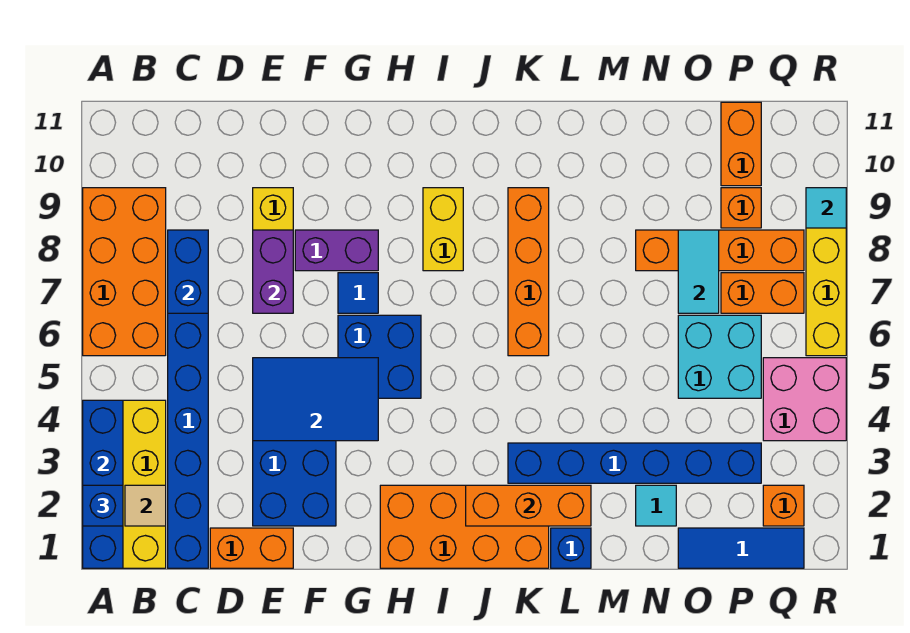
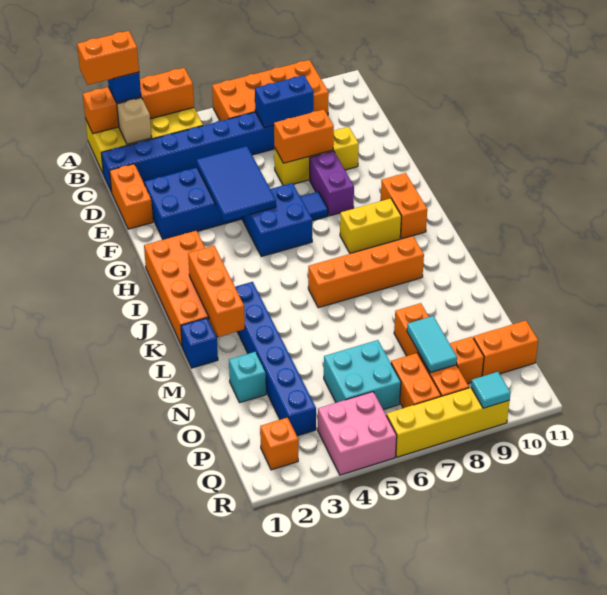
blue brick A1:A4 level 2 -> orange brick A1:A4 level 2
none -> orange brick A1:A2 level 4
tan tile B2 level 2 -> tan brick B2 level 2
purple brick E7:E8 level 2 -> orange brick E7:E8 level 2
none -> orange brick H10:I10 level 1
cyan tile N2 level 1 -> cyan brick N2 level 1
blue tile O1:Q1 level 1 -> none
cyan tile O7:O8 level 2 -> cyan tile O8:P8 level 2

